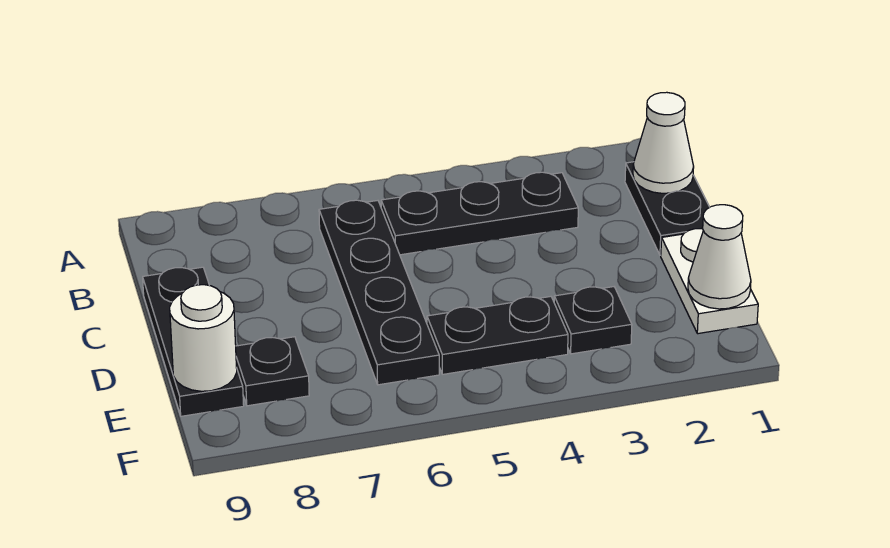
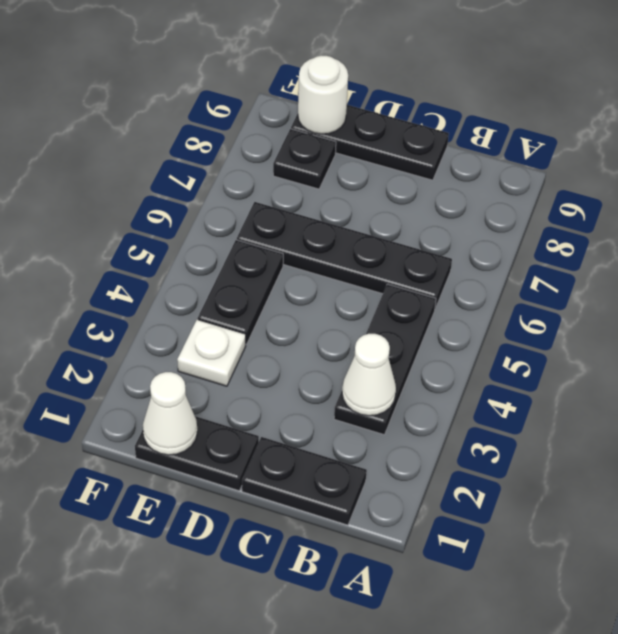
white cone B1 level 2 -> white cone B3 level 2
white plate D1:E1 level 1 -> black plate D1:E1 level 1
black plate E3 level 1 -> white plate E3 level 1

